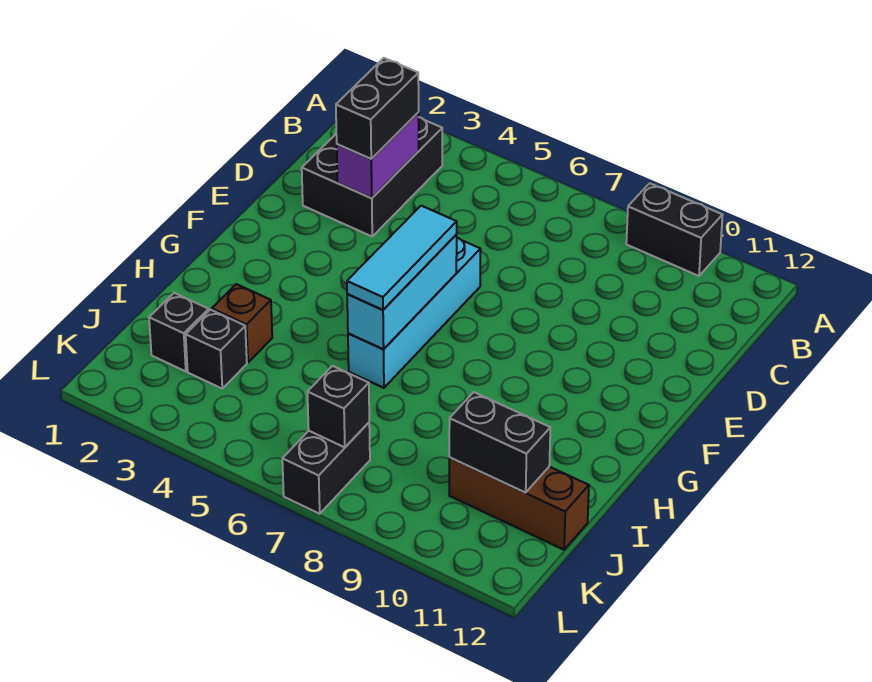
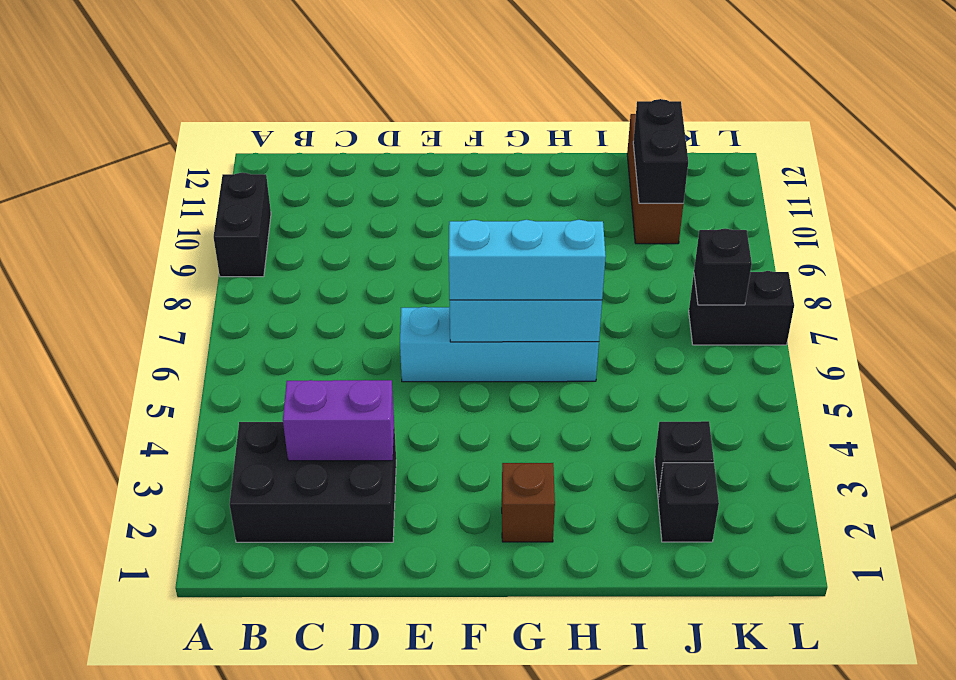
black brick C3:D3 level 3 -> none
cyan tile F6:H6 level 3 -> cyan brick F6:H6 level 3
brown brick I3 level 1 -> brown brick G2 level 1

